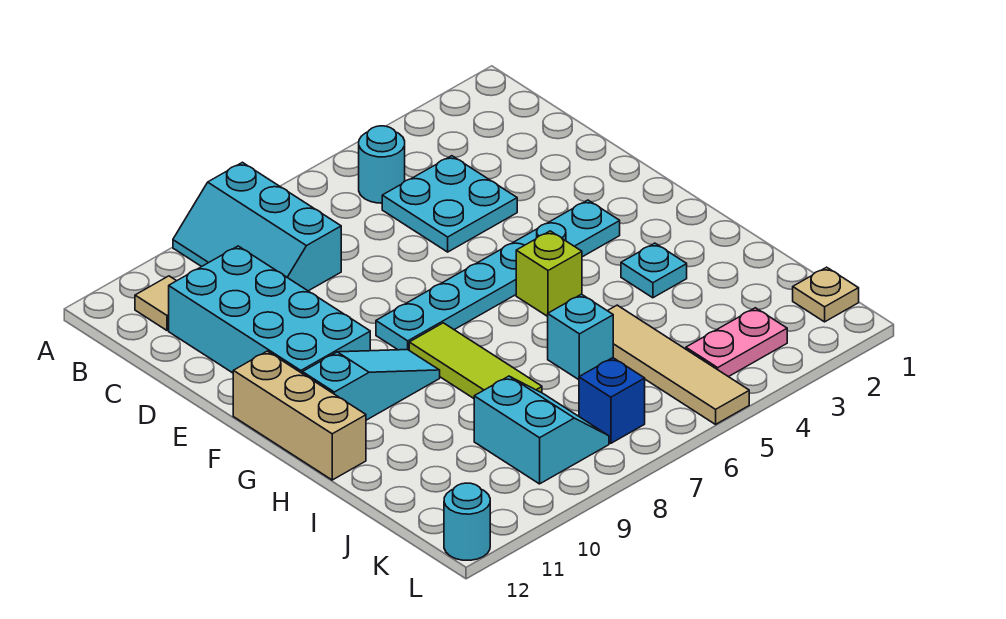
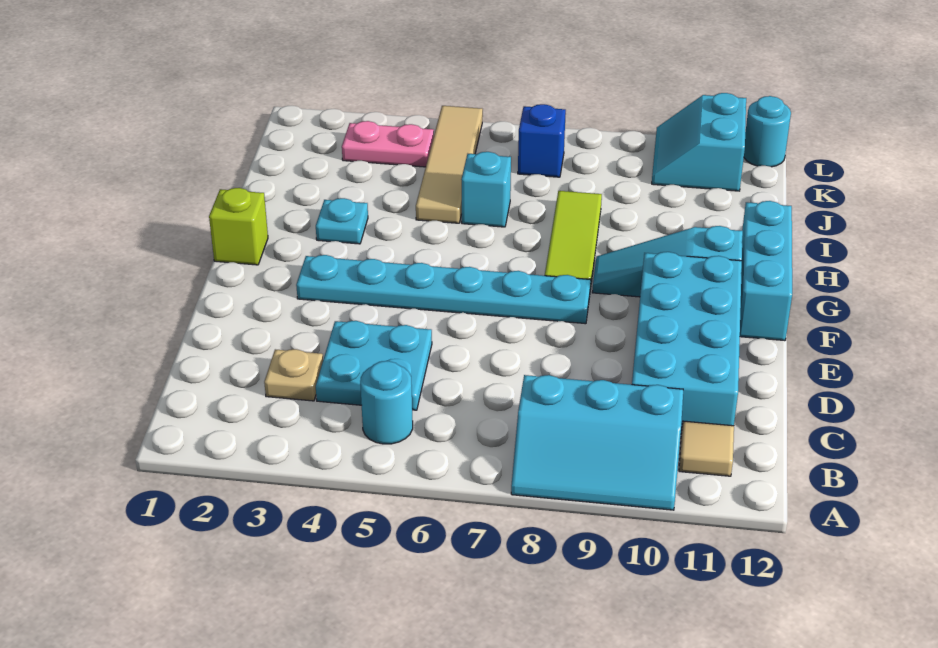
cyan slope A8:C9 level 1 top 8 -> cyan slope A8:B10 level 1 top B
tan brick F12:H12 level 1 -> cyan brick F12:H12 level 1
lime brick G5 level 1 -> lime brick G1 level 1
cyan slope J8:K9 level 1 top 9 -> cyan slope K10:L11 level 1 top 11
tan plate K1 level 1 -> tan plate C3 level 1

